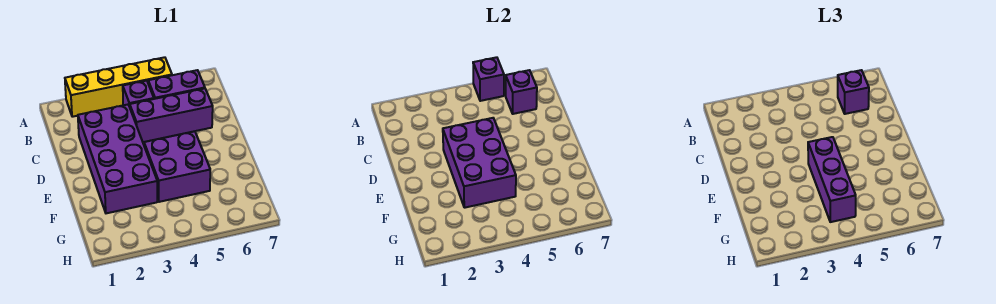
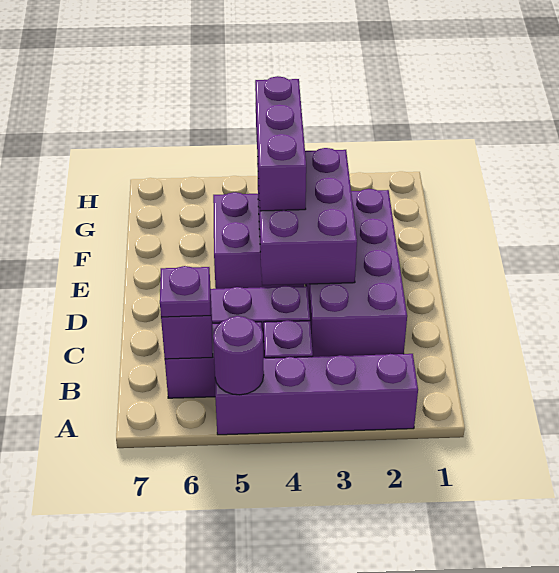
yellow brick A2:A5 level 1 -> purple brick A2:A5 level 1
purple brick A5 level 2 -> purple round brick A5 level 2
purple brick B6 level 3 -> purple plate B6 level 3

